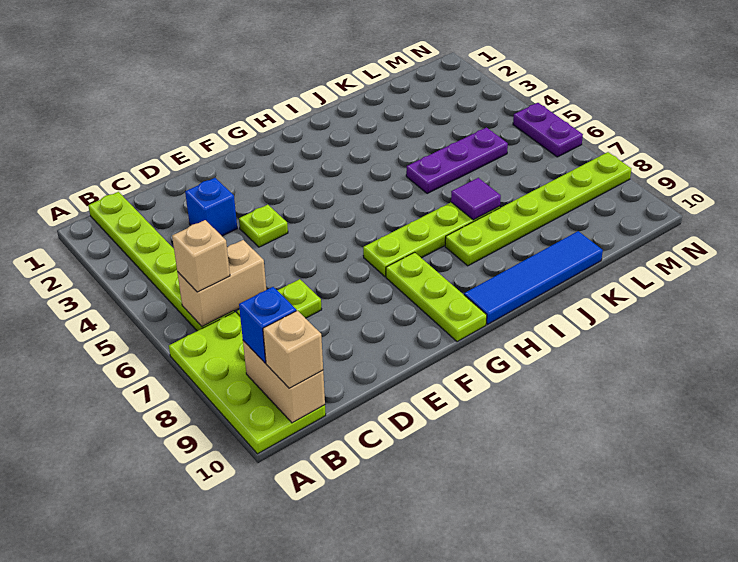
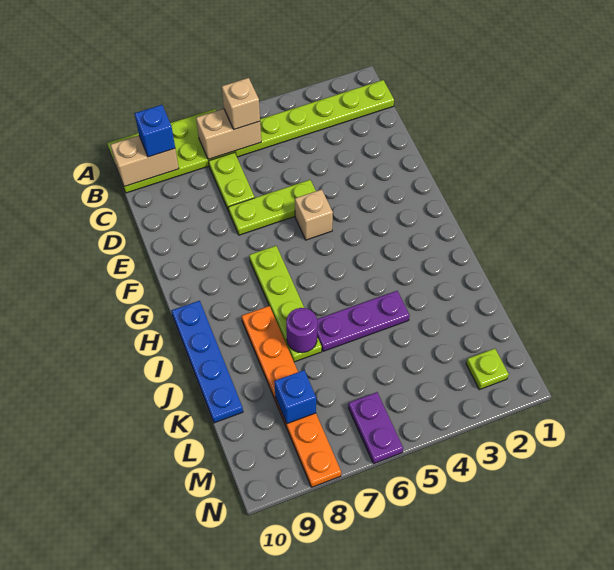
tan brick B6:C6 level 2 -> tan brick B6:B7 level 2
tan brick B10 level 3 -> tan brick F5 level 1
blue brick D3 level 1 -> blue brick L8 level 2
lime plate E4 level 1 -> lime plate M2 level 1
lime plate G8:G10 level 1 -> lime plate E5:E7 level 1
blue tile H10:K10 level 1 -> blue plate H10:K10 level 1
lime plate I8:N8 level 1 -> orange plate I8:N8 level 1
purple plate J5:L5 level 1 -> purple plate J4:J6 level 1
purple tile J7 level 2 -> purple round brick J7 level 2
purple plate N5:N6 level 1 -> purple plate M6:N6 level 1

